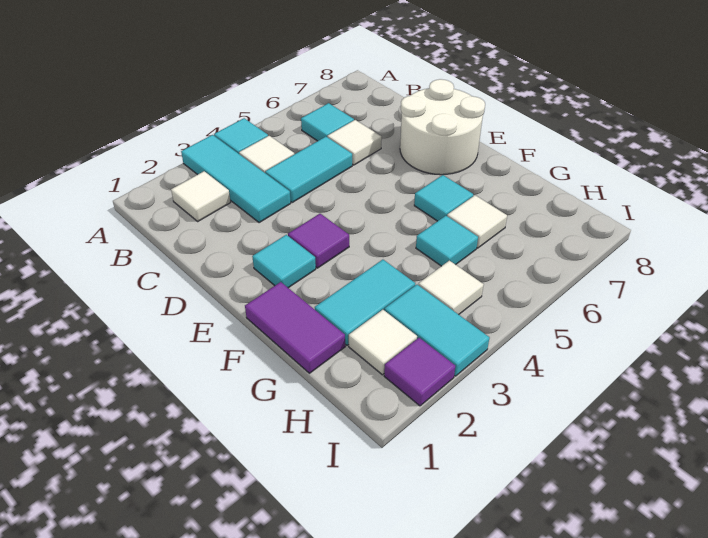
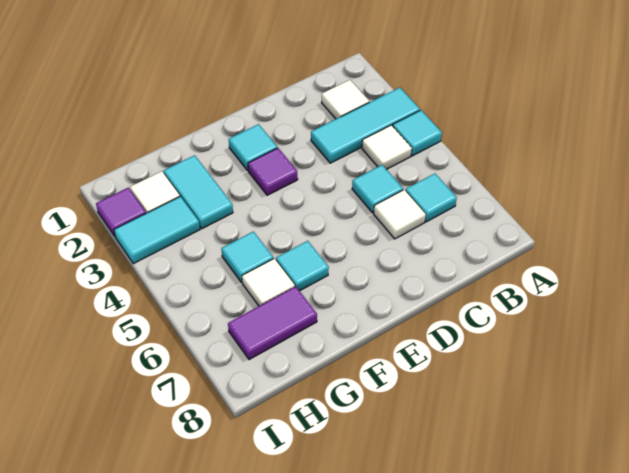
cyan tile C4:C5 level 1 -> cyan tile C5 level 1
white round brick D7:E8 level 1 -> none
purple tile F1:G1 level 1 -> purple tile G7:H7 level 1
white tile H4 level 1 -> none

